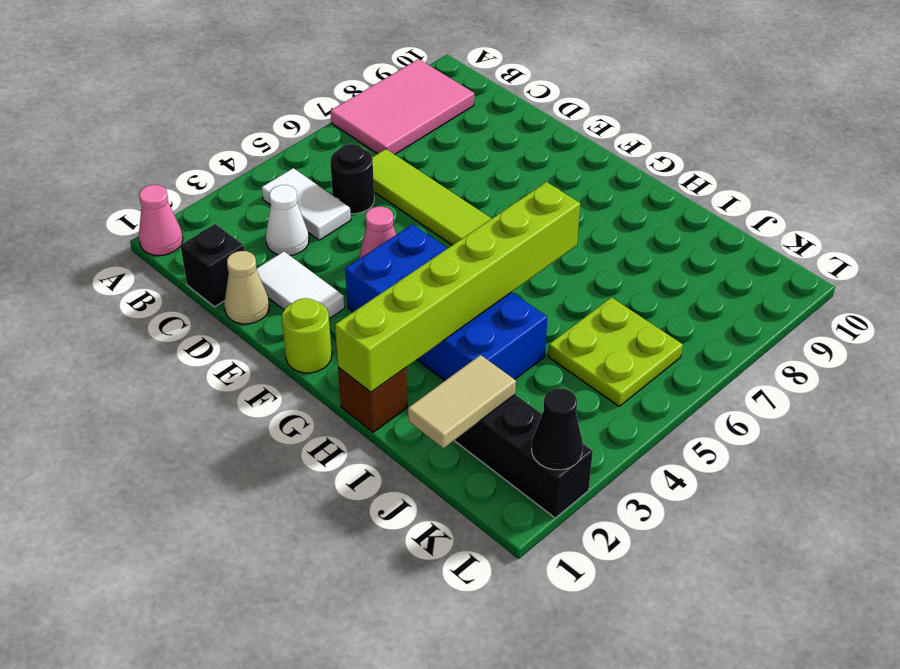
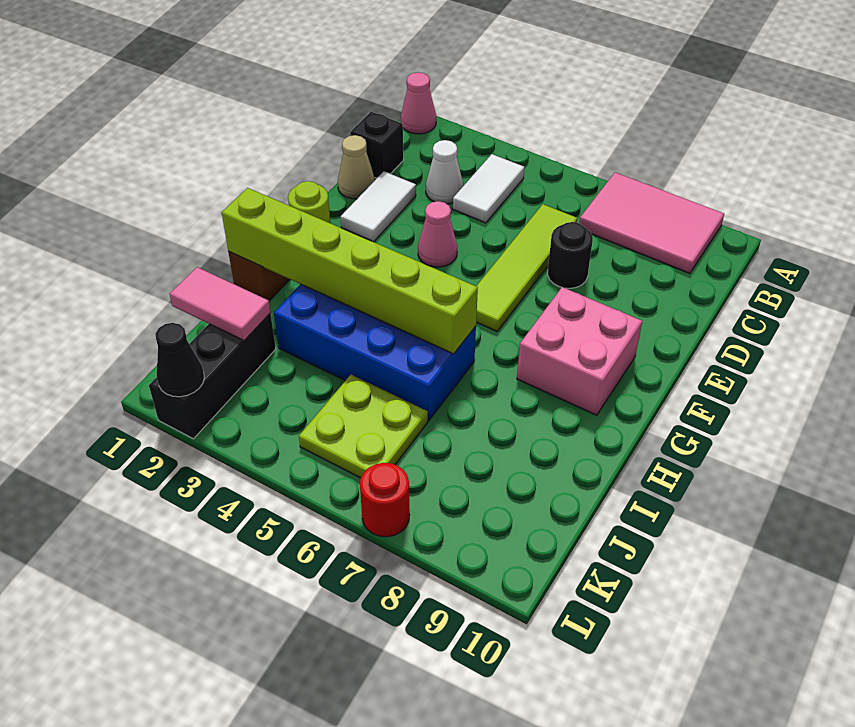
black round brick C5 level 1 -> black round brick D7 level 1
blue brick F3:I4 level 1 -> blue brick H3:I6 level 1
none -> pink brick F8:G9 level 1
tan tile J1:J2 level 2 -> pink tile J1:J2 level 2
none -> red round brick L7 level 1

